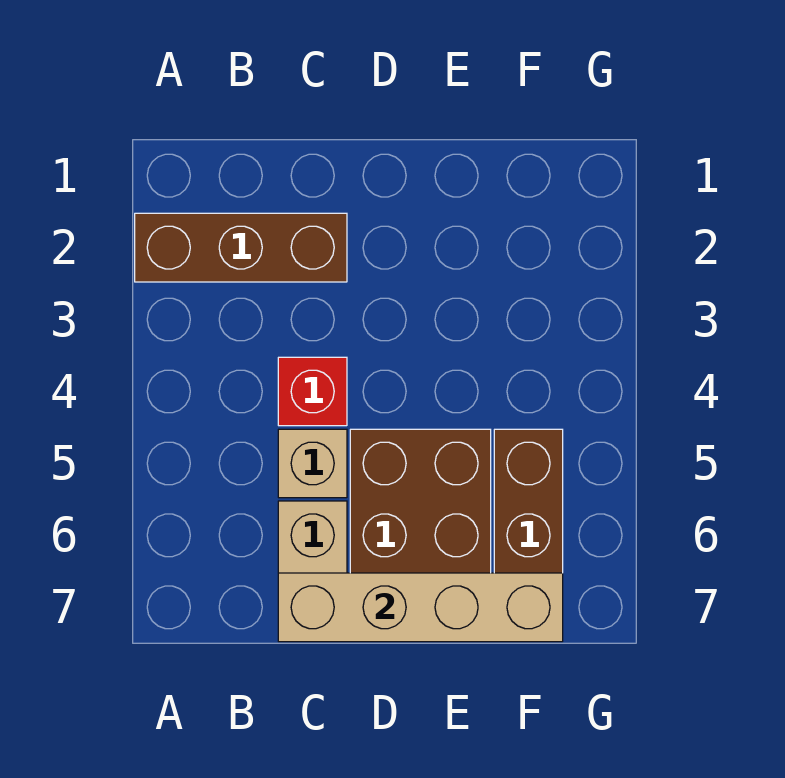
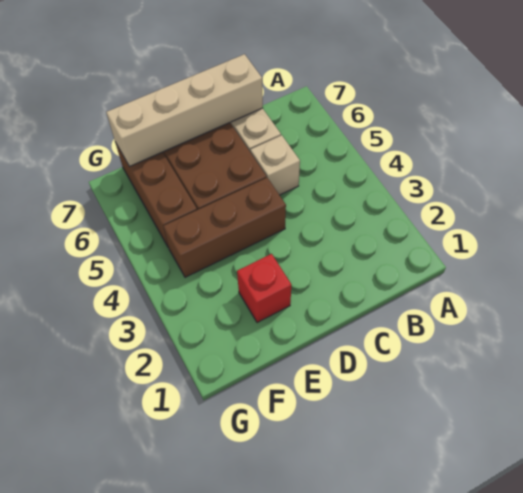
brown brick A2:C2 level 1 -> brown brick D4:F4 level 1
red brick C4 level 1 -> red brick E2 level 1

